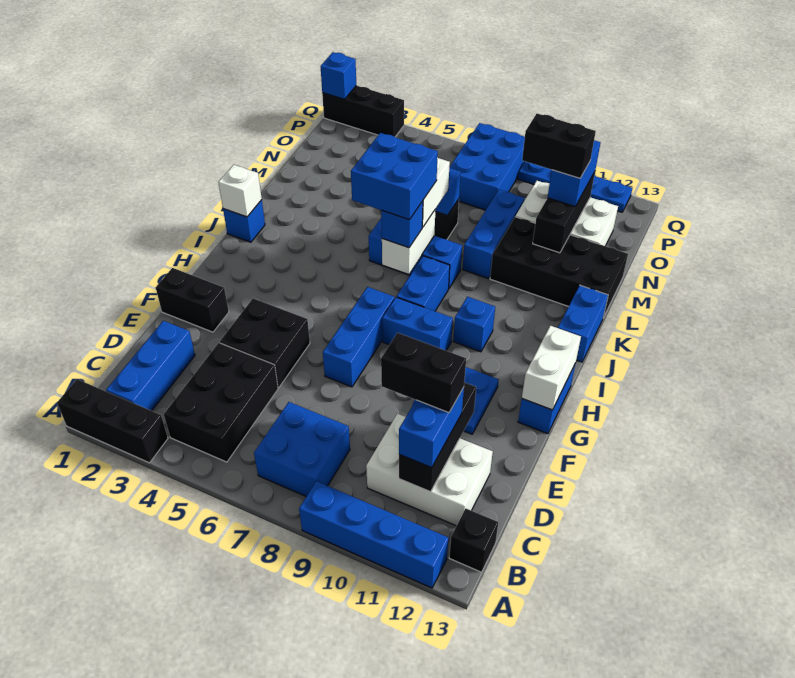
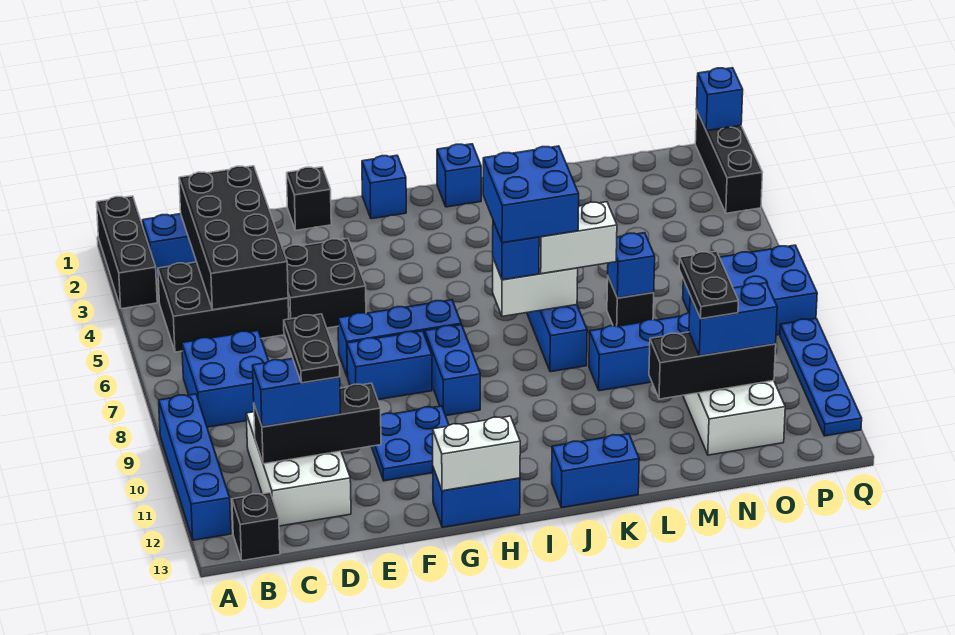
black brick D10:D11 level 4 -> black plate D10:D11 level 4
black brick F1:F2 level 1 -> black brick F1 level 1
blue brick I8:J8 level 1 -> blue brick F8:G8 level 1
blue brick I10 level 1 -> blue brick H1 level 1
white brick J1 level 2 -> none
black brick L10:M13 level 1 -> black brick C2:D5 level 2
black brick N10:N11 level 4 -> black plate N10:N11 level 4

